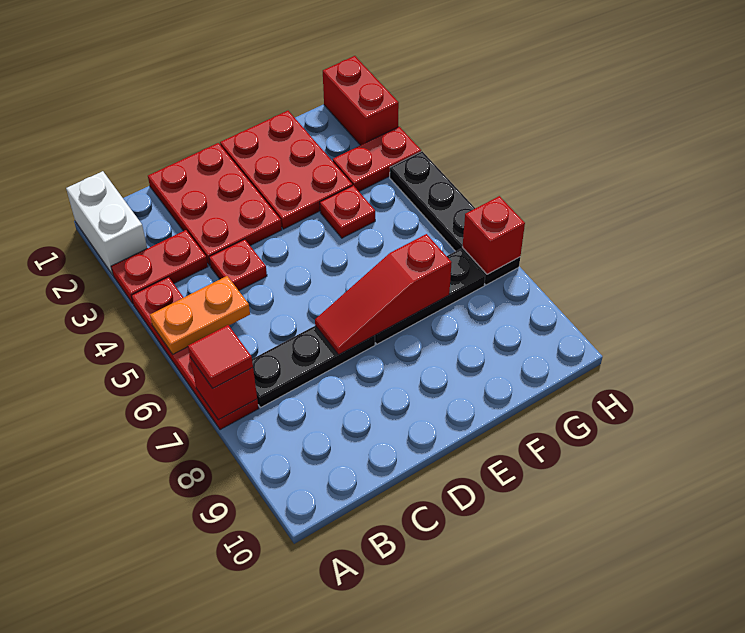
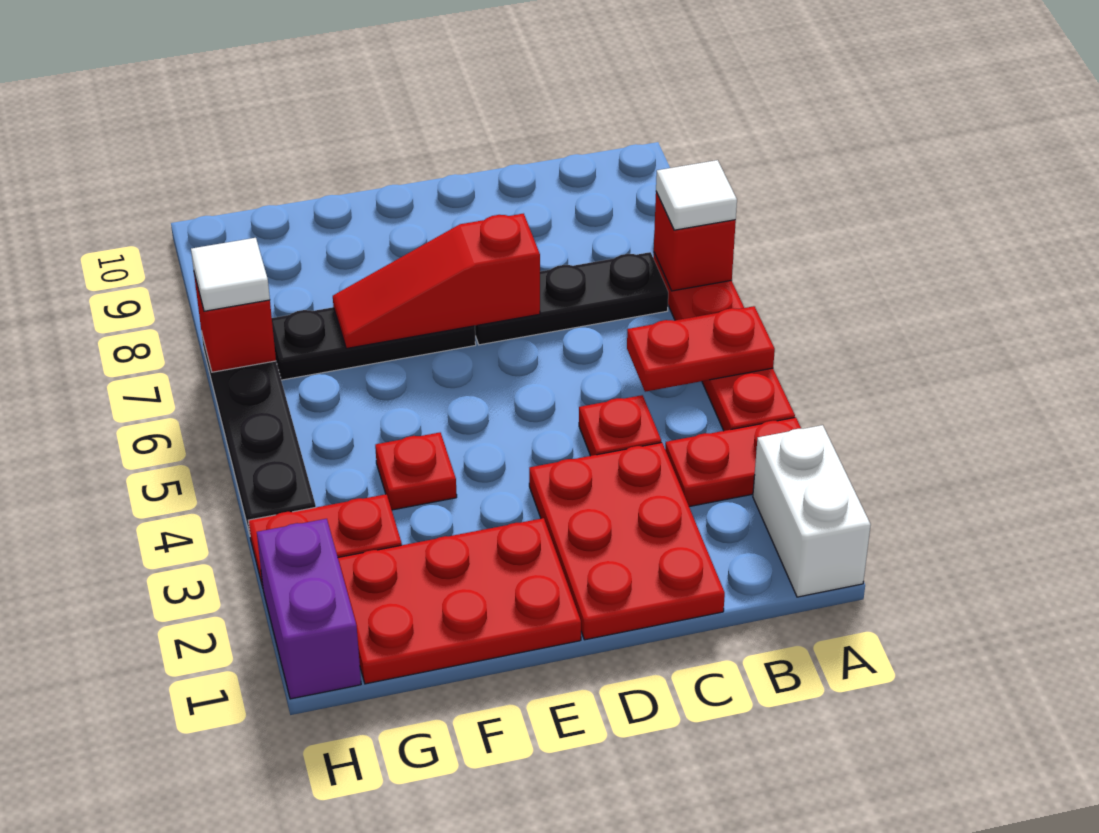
orange plate A5:B5 level 2 -> red plate A5:B5 level 2
red tile A7 level 3 -> white tile A7 level 3
red slope D7:F7 level 2 top F -> red slope D7:F7 level 2 top D
red plate E1:F3 level 1 -> red plate E1:G2 level 1
red brick H1:H2 level 1 -> purple brick H1:H2 level 1
none -> white tile H7 level 3

